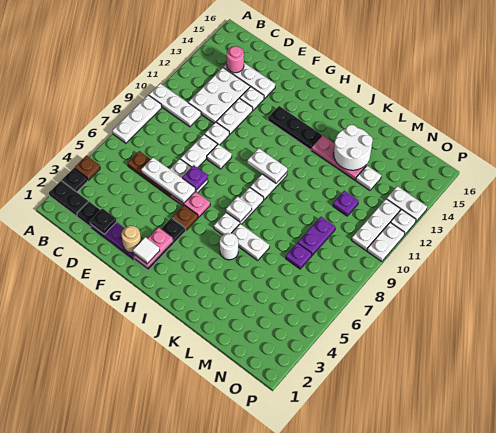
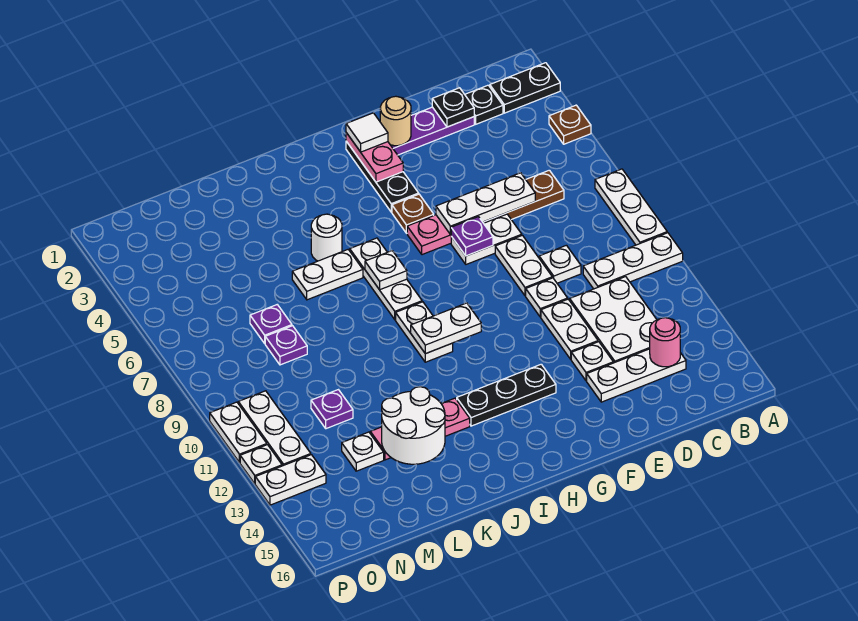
black plate A3 level 1 -> none
white plate F9 level 1 -> white plate D9 level 1
purple plate M8:M9 level 1 -> purple plate M8 level 1

